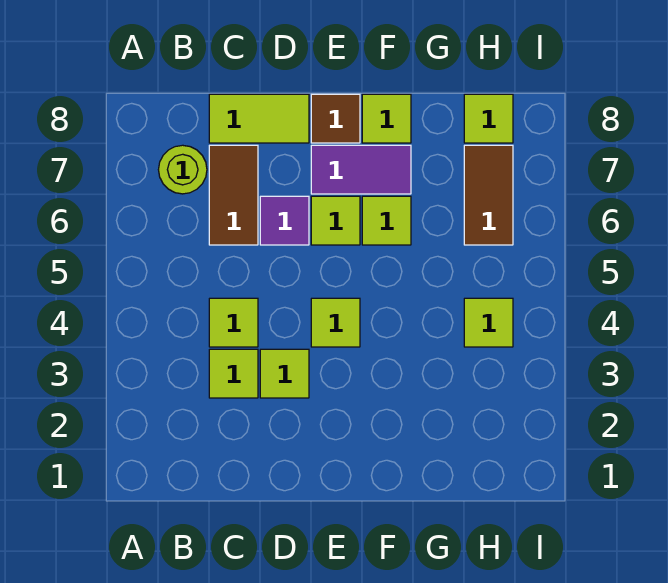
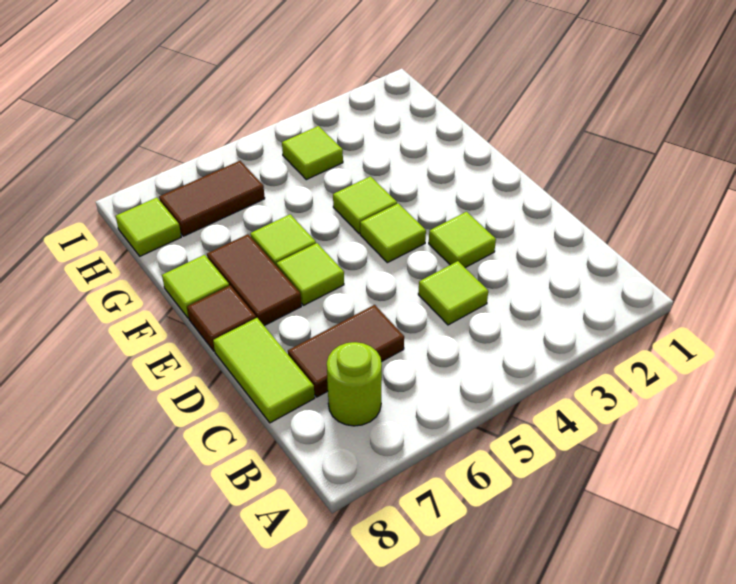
lime tile C3 level 1 -> lime tile F4 level 1
purple tile D6 level 1 -> none
purple tile E7:F7 level 1 -> brown tile E7:F7 level 1

